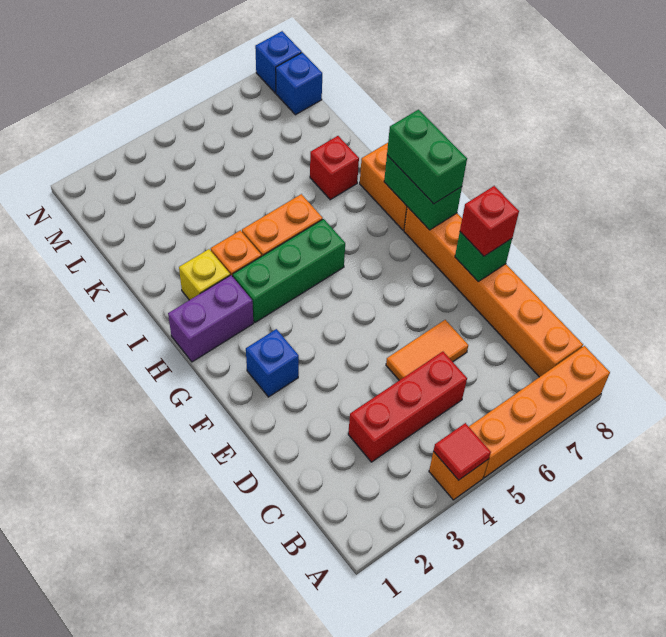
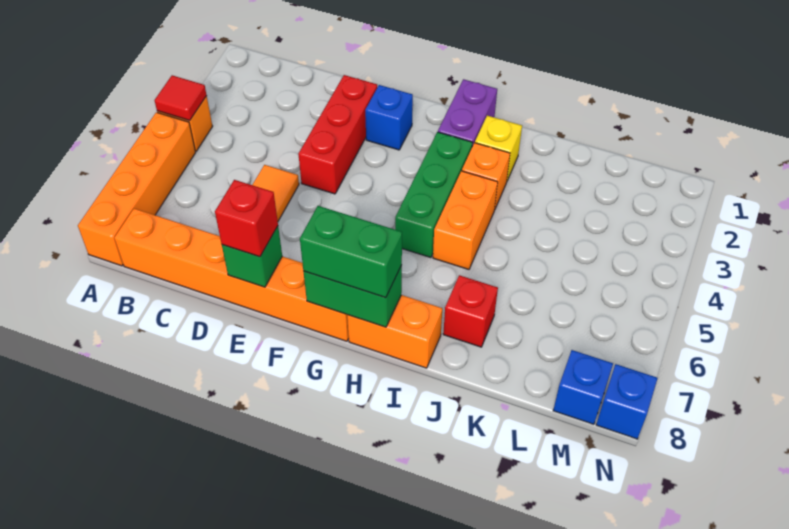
red brick C3:C5 level 1 -> red brick E2:E4 level 1

